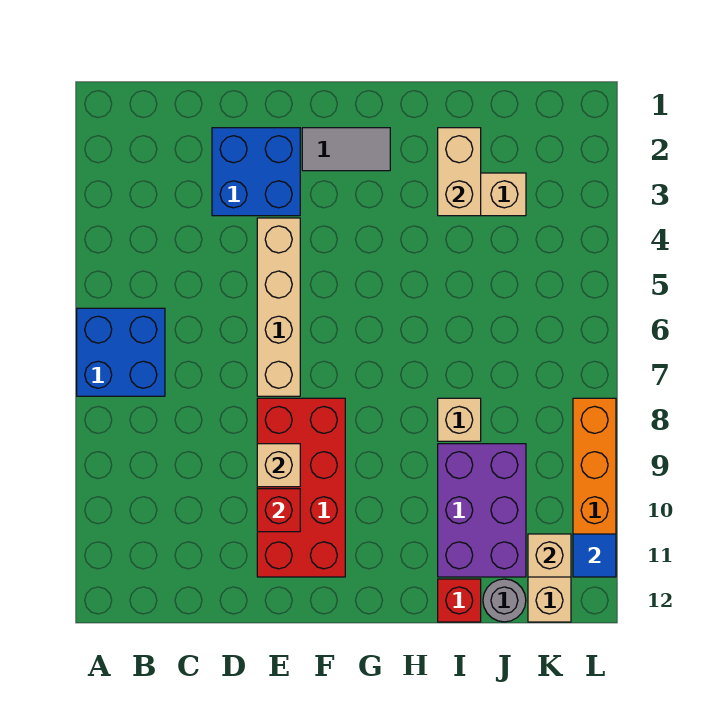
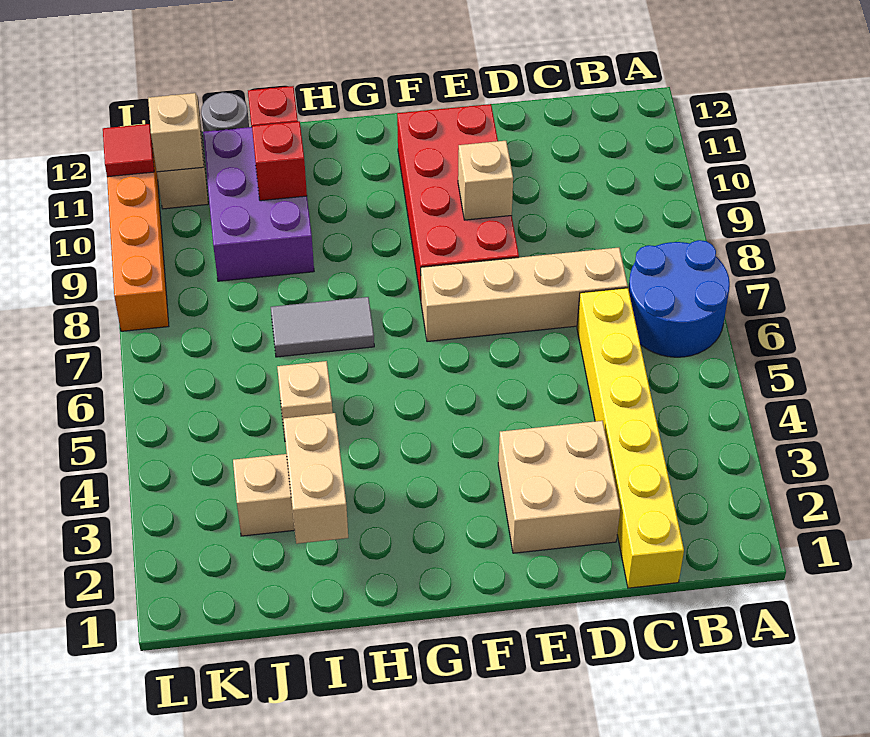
blue brick A6:B7 level 1 -> blue round brick A6:B7 level 1
none -> yellow brick C1:C6 level 1
blue brick D2:E3 level 1 -> tan brick D2:E3 level 1
tan brick E4:E7 level 1 -> tan brick C7:F7 level 1
red brick E10 level 2 -> red brick I10 level 2
grey tile F2:G2 level 1 -> grey tile H7:I7 level 1
tan brick I8 level 1 -> tan brick I5 level 1
blue tile L11 level 2 -> red tile L11 level 2

